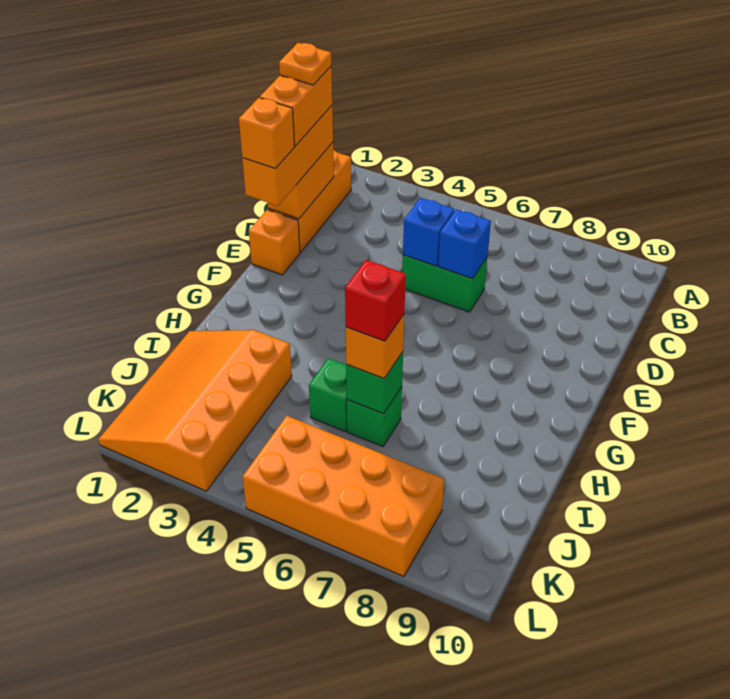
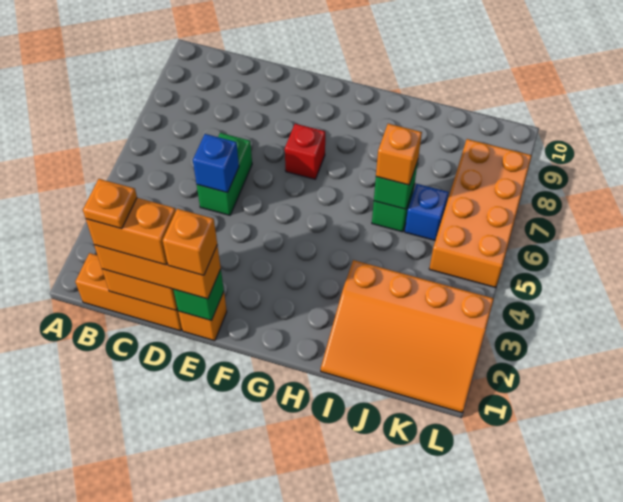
blue brick D6 level 2 -> blue brick J6 level 1
green brick I5 level 1 -> green brick E1 level 2
red brick I6 level 4 -> red brick F7 level 1

